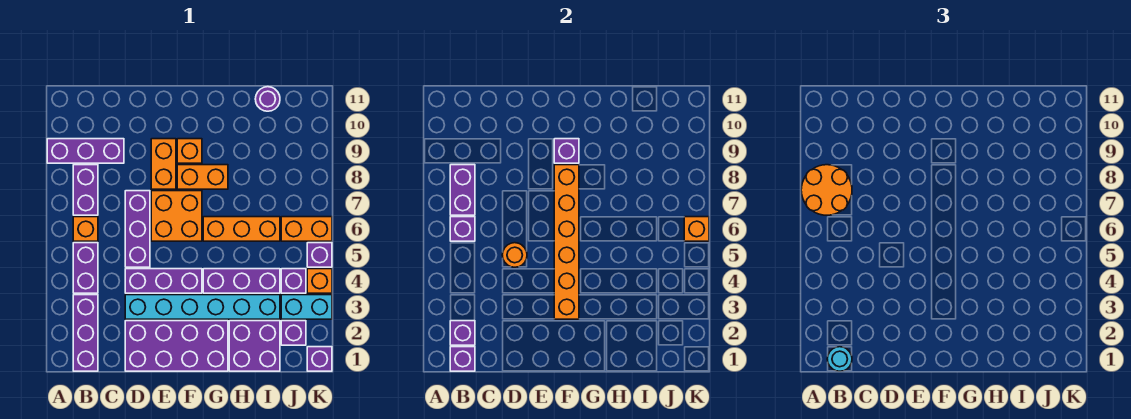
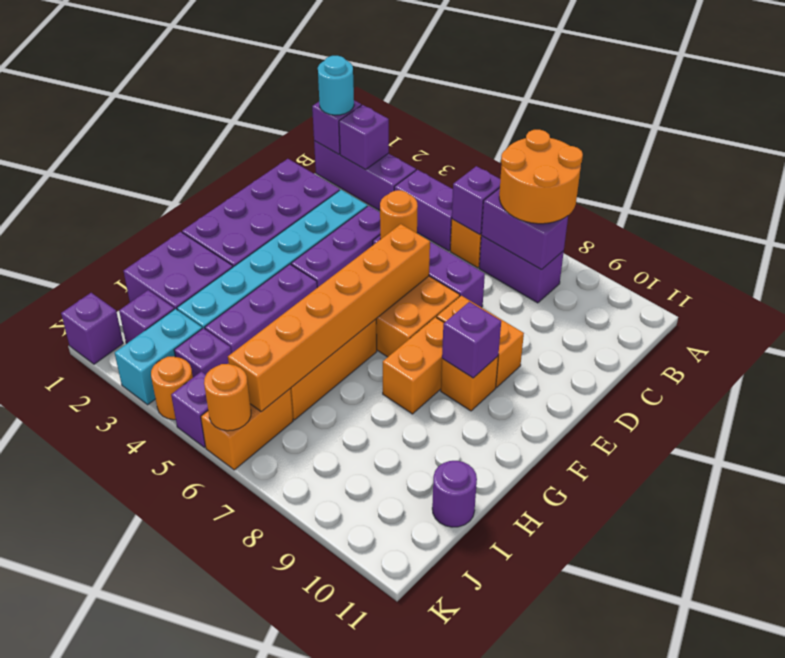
purple brick A9:C9 level 1 -> none
orange brick F3:F8 level 2 -> orange brick E6:J6 level 2
orange brick K4 level 1 -> orange round brick K4 level 1
orange brick K6 level 2 -> orange round brick K6 level 2

